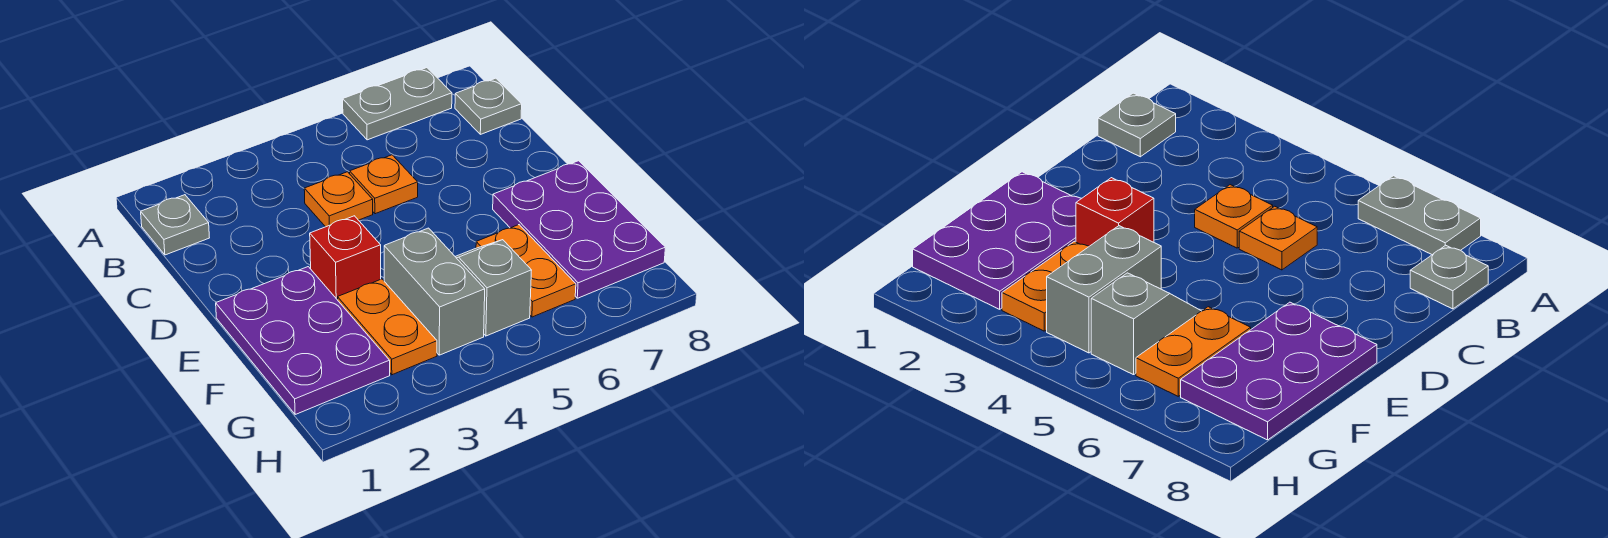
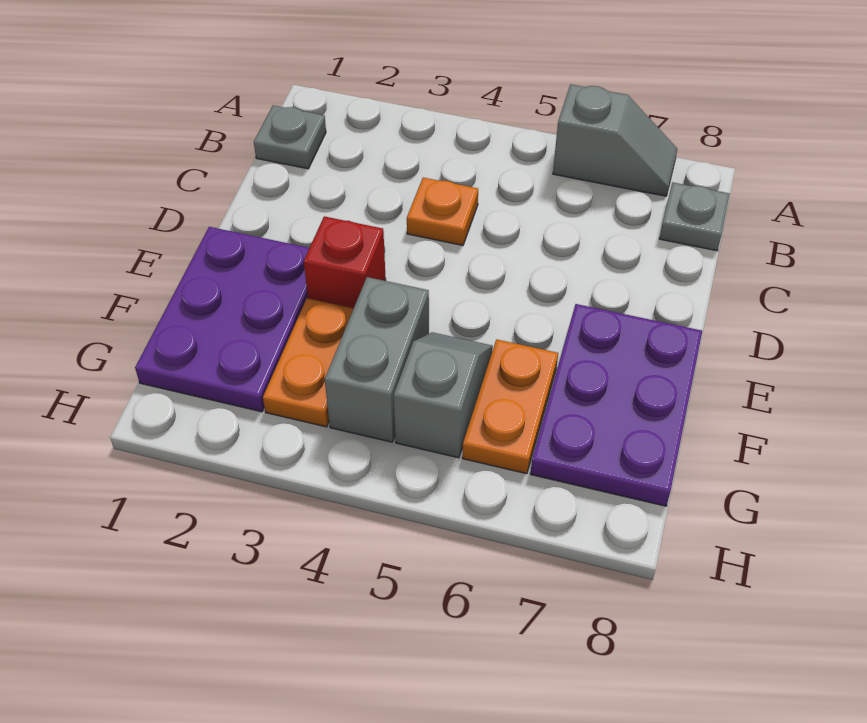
grey plate A6:A7 level 1 -> grey slope A6:A7 level 1 top 6
orange plate C5 level 1 -> none

